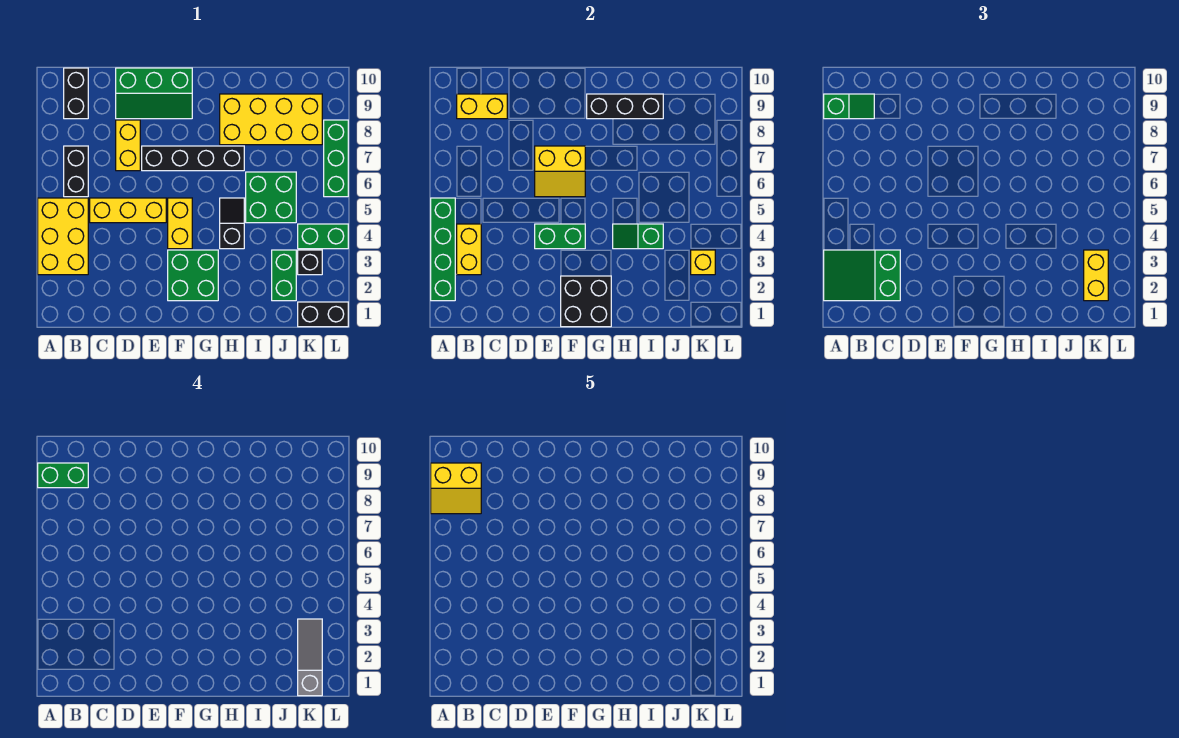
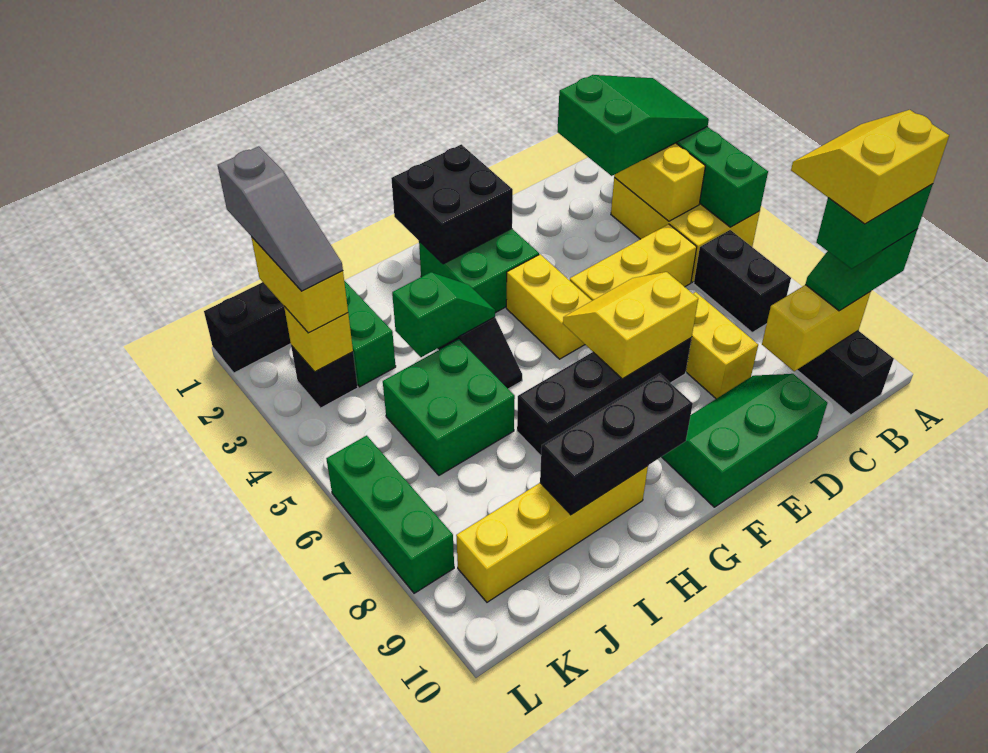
green brick E4:F4 level 2 -> none
yellow brick H8:K9 level 1 -> yellow brick H9:K9 level 1
green brick K4:L4 level 1 -> none

